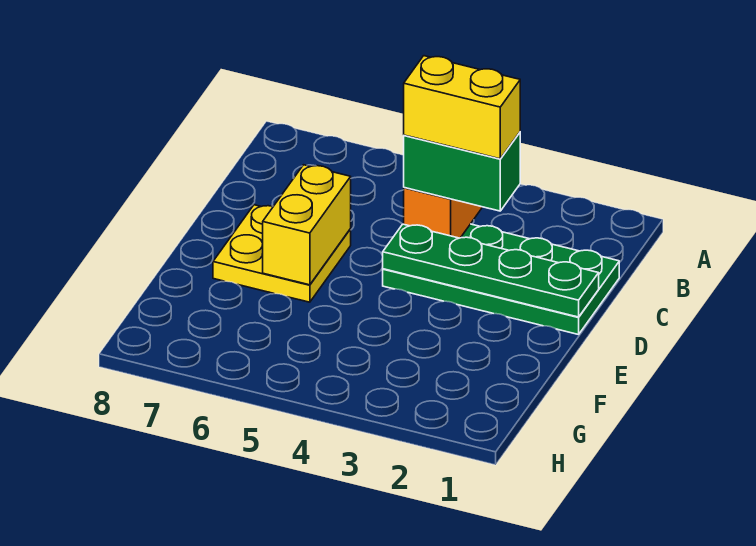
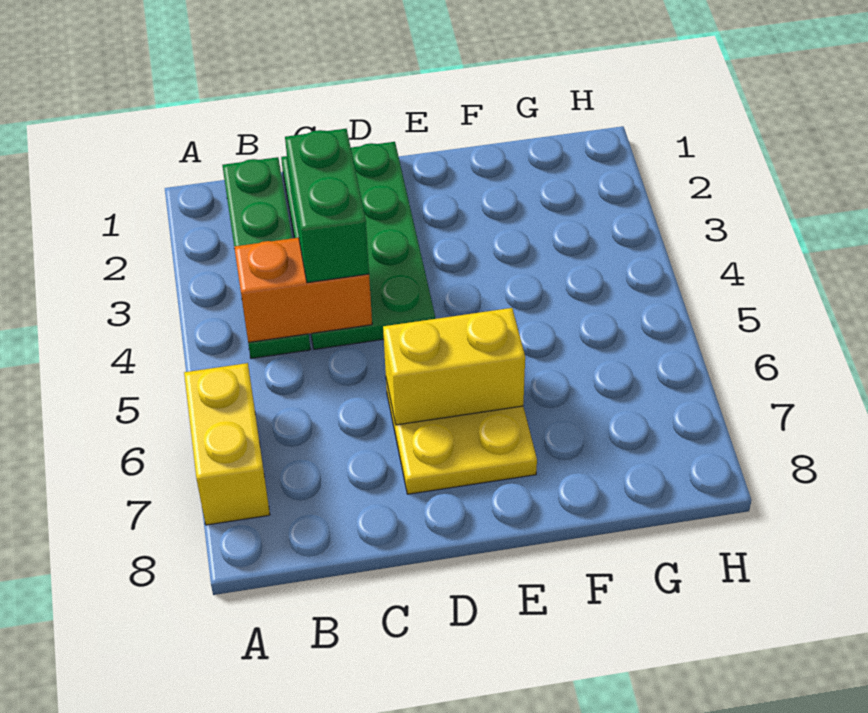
yellow brick C3:C4 level 4 -> yellow brick A6:A7 level 1
green plate D1:D4 level 2 -> green plate B1:B4 level 1

